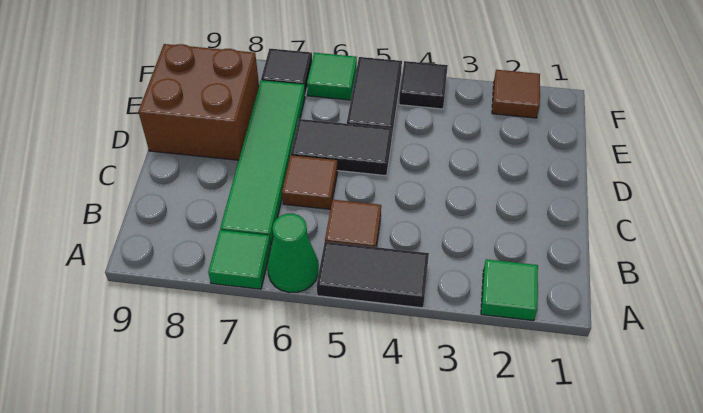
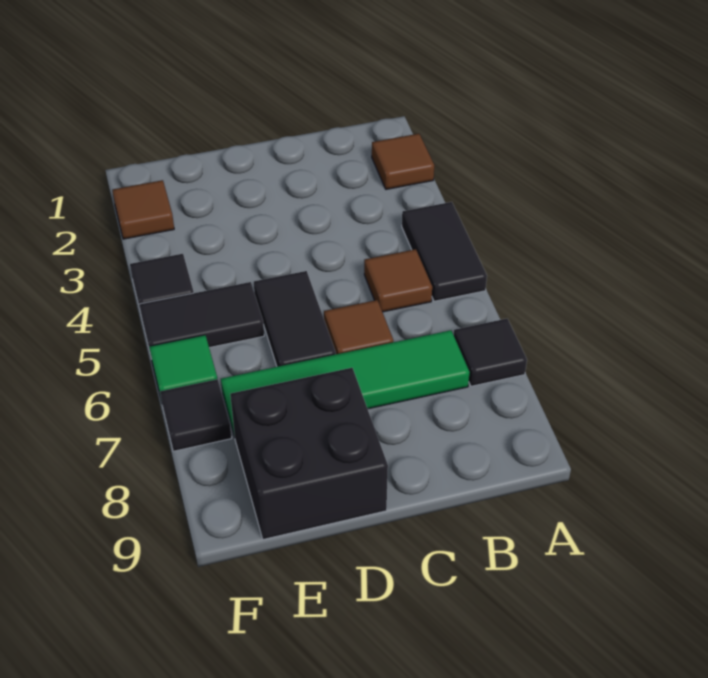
green tile A2 level 1 -> brown tile A2 level 1
green cone A6 level 1 -> none
green tile A7 level 1 -> black tile A7 level 1
brown brick D8:E9 level 1 -> black brick D8:E9 level 1

